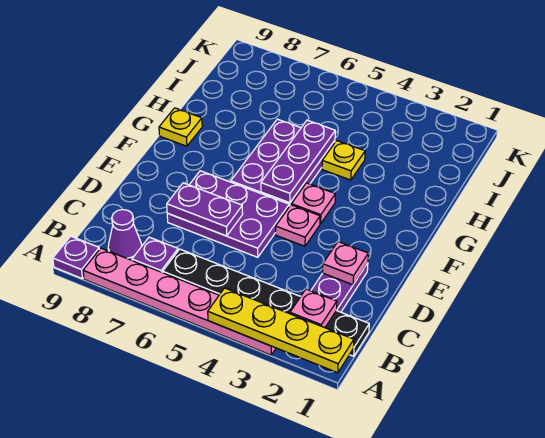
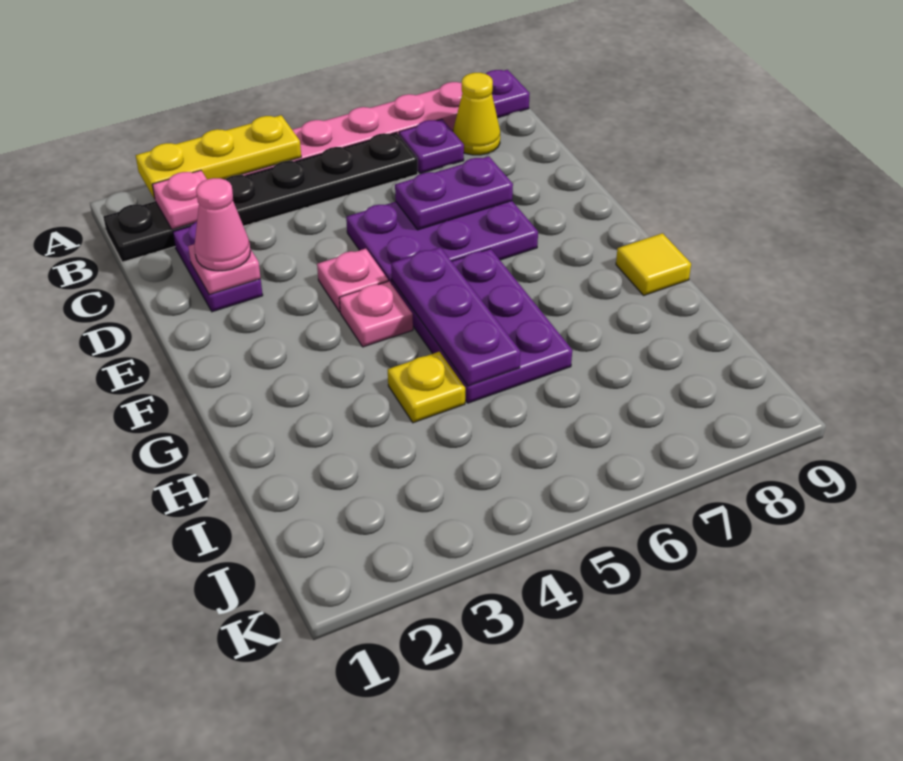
yellow plate A1:A4 level 2 -> yellow plate A2:A4 level 2
purple cone B8 level 1 -> yellow cone B8 level 1
none -> pink cone D2 level 3
yellow plate G9 level 1 -> yellow tile G9 level 1

